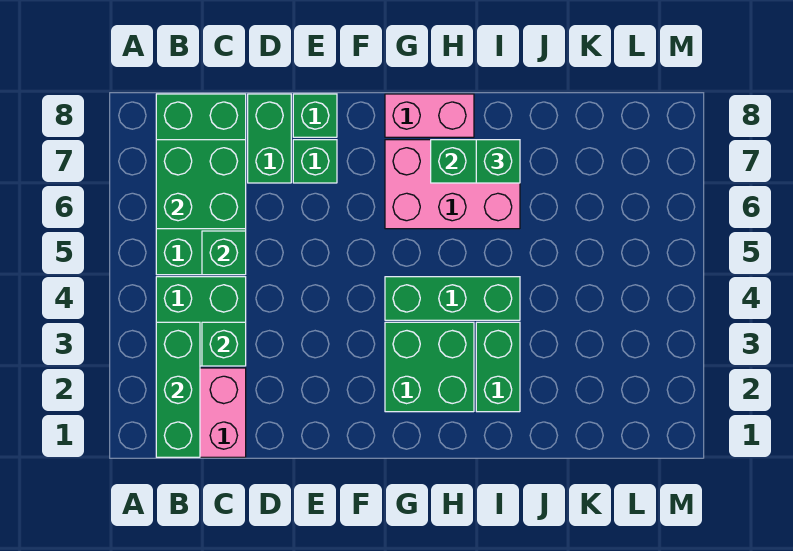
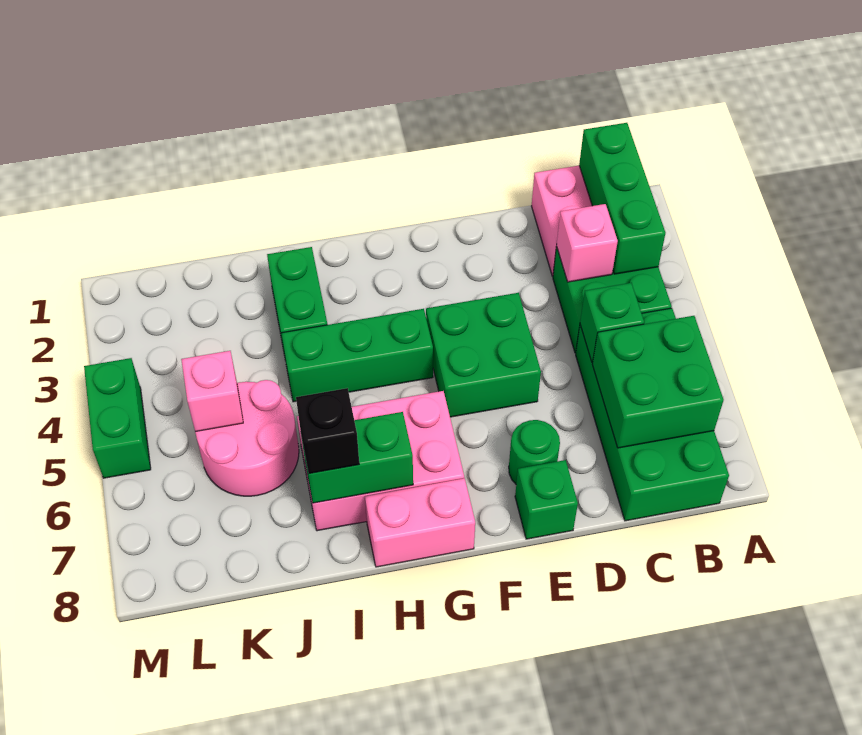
green brick C3 level 2 -> pink brick C3 level 2
green brick D7:D8 level 1 -> green brick M4:M5 level 1
green brick E7 level 1 -> green round brick E7 level 1
green brick G2:H3 level 1 -> green brick E4:F5 level 1
green brick I7 level 3 -> black brick I7 level 3
none -> pink round brick J5:K6 level 1
none -> pink brick K5 level 2

